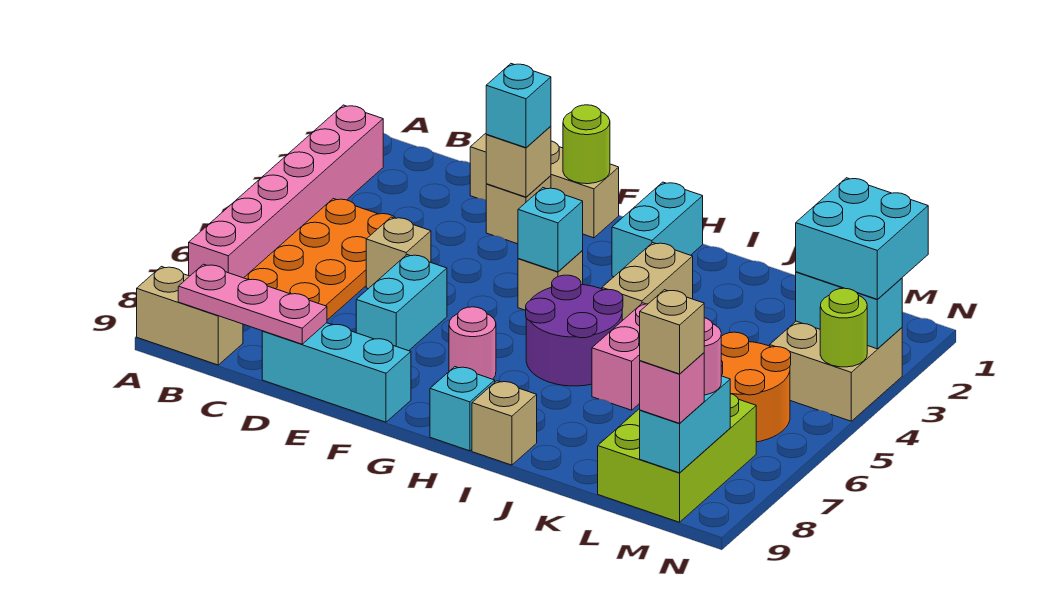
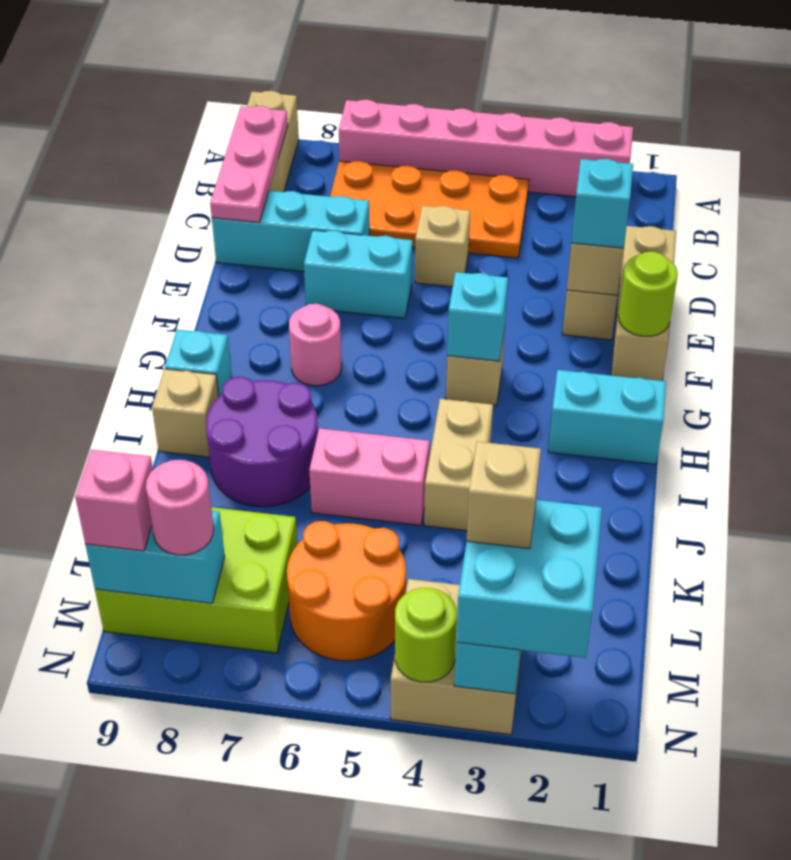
cyan brick D9:F9 level 1 -> cyan brick D7:D9 level 1
purple round brick H5:I6 level 1 -> purple round brick I7:J8 level 1
tan brick I3:I4 level 1 -> tan brick I4:J4 level 1
tan brick M9 level 4 -> tan brick M3 level 4

